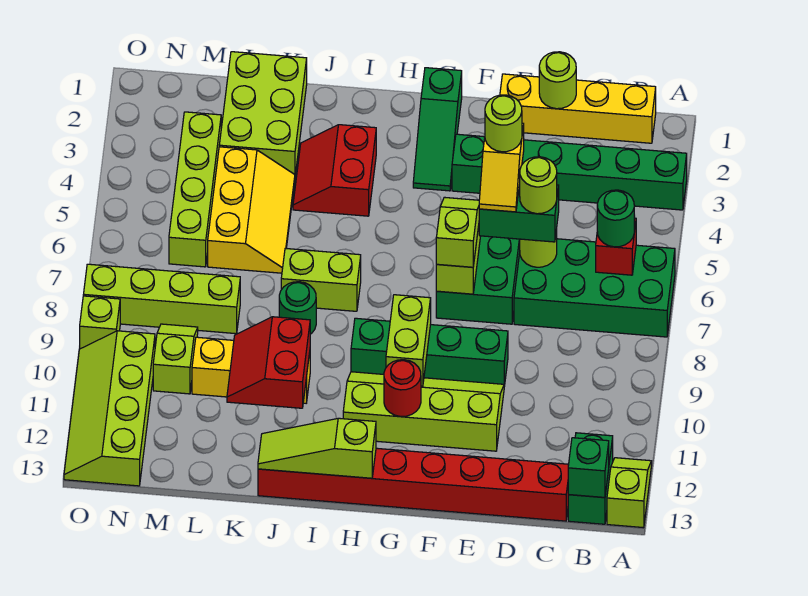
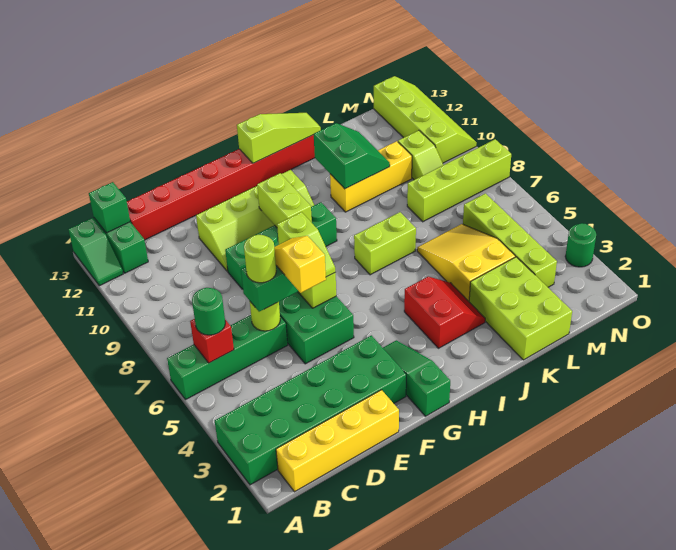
green brick A3:F3 level 1 -> green brick A2:F3 level 1
green brick A6:D7 level 1 -> green brick A6:D6 level 1
lime slope A12:A13 level 1 top 13 -> green slope A12:A13 level 1 top 13
lime round brick D1 level 2 -> none
lime round brick E5 level 5 -> none
red round brick G11 level 2 -> none
green round brick J8 level 1 -> green round brick O3 level 1
red slope J10:K11 level 2 top J -> green slope J10:K11 level 2 top J
yellow slope K4:L6 level 1 top L -> yellow slope K4:L6 level 1 top 4
lime brick O9 level 1 -> none

